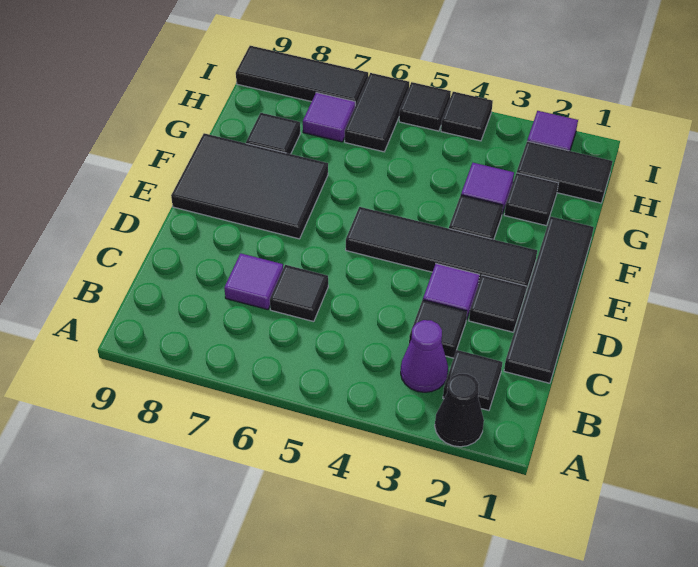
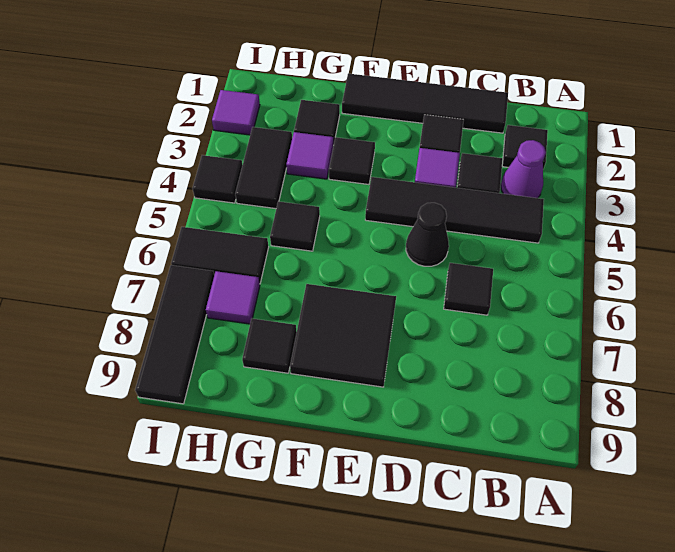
black cone A2 level 1 -> black cone D5 level 1
purple tile C7 level 1 -> none
black tile E2:E5 level 1 -> black tile B4:E4 level 1
black tile E7:F9 level 1 -> black tile E7:F8 level 1
black tile H1:H2 level 1 -> black tile H3:H4 level 1
black tile I5 level 1 -> black tile G5 level 1

